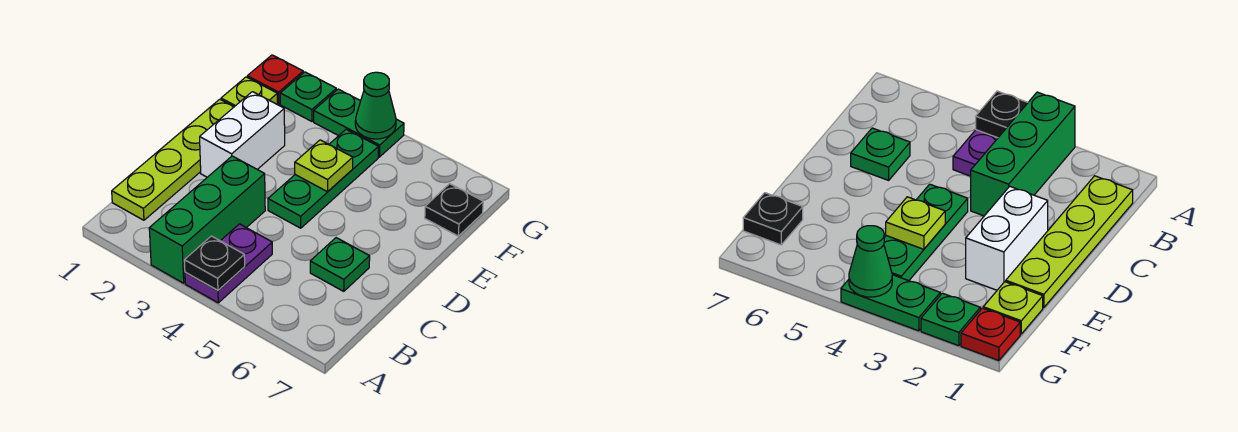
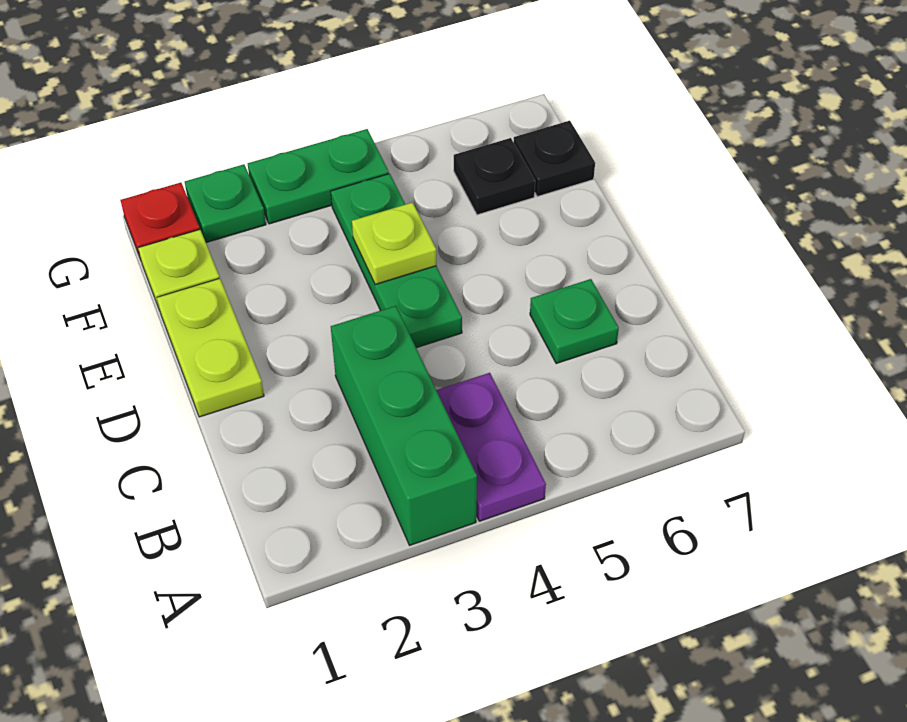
black plate A4 level 2 -> black plate F6 level 1
lime plate B1:E1 level 1 -> lime plate D1:E1 level 1
white brick D2:E2 level 1 -> none
green cone G4 level 2 -> none

